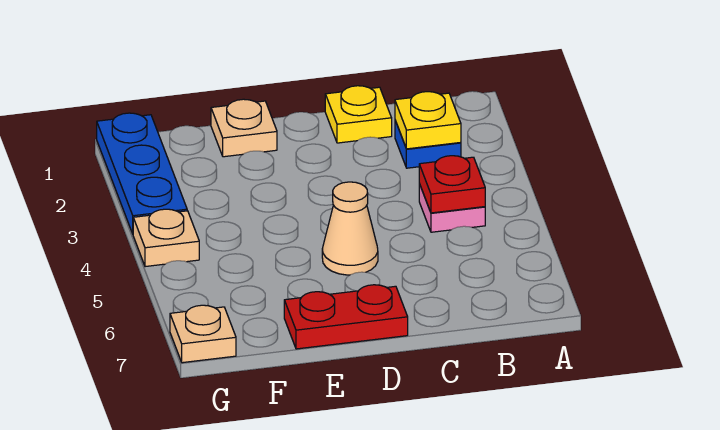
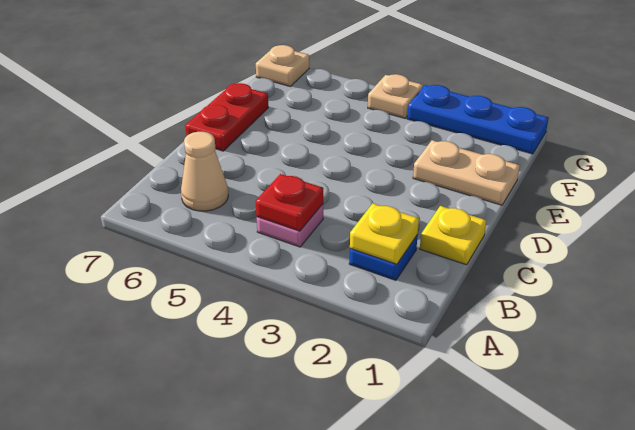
tan cone D5 level 1 -> tan cone B6 level 1
tan plate E1 level 1 -> tan plate E1:E2 level 1

